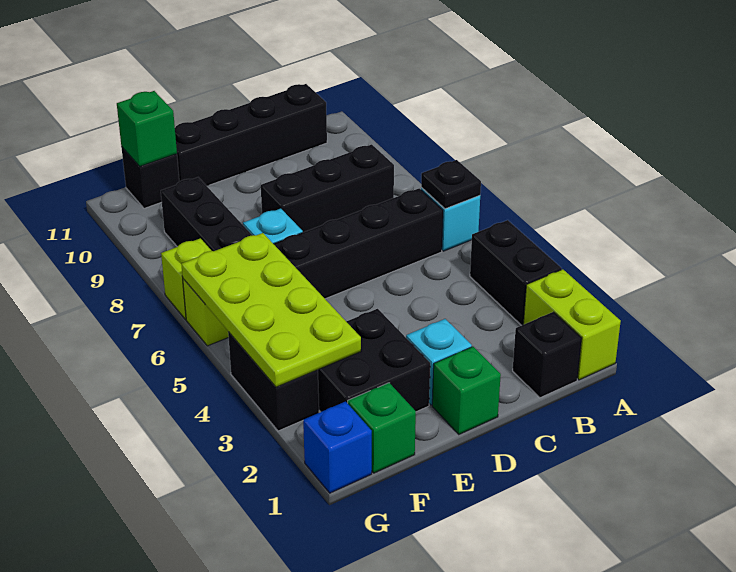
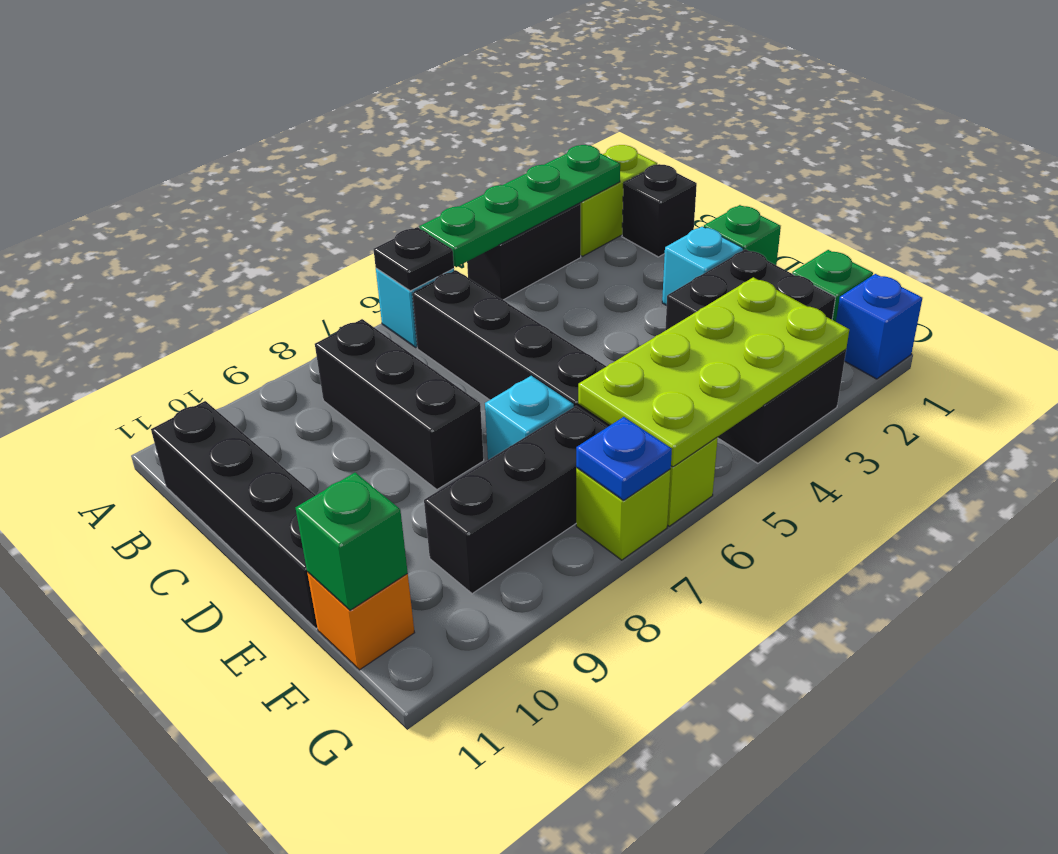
none -> green plate A2:A5 level 2
black brick F11 level 1 -> orange brick F11 level 1
none -> blue plate G7 level 2

